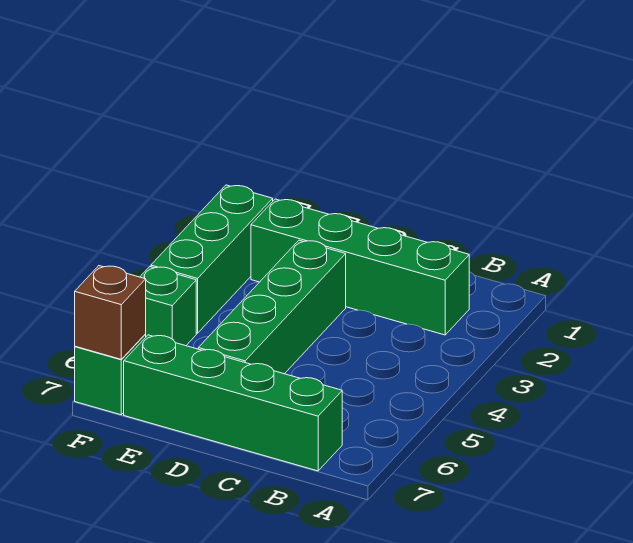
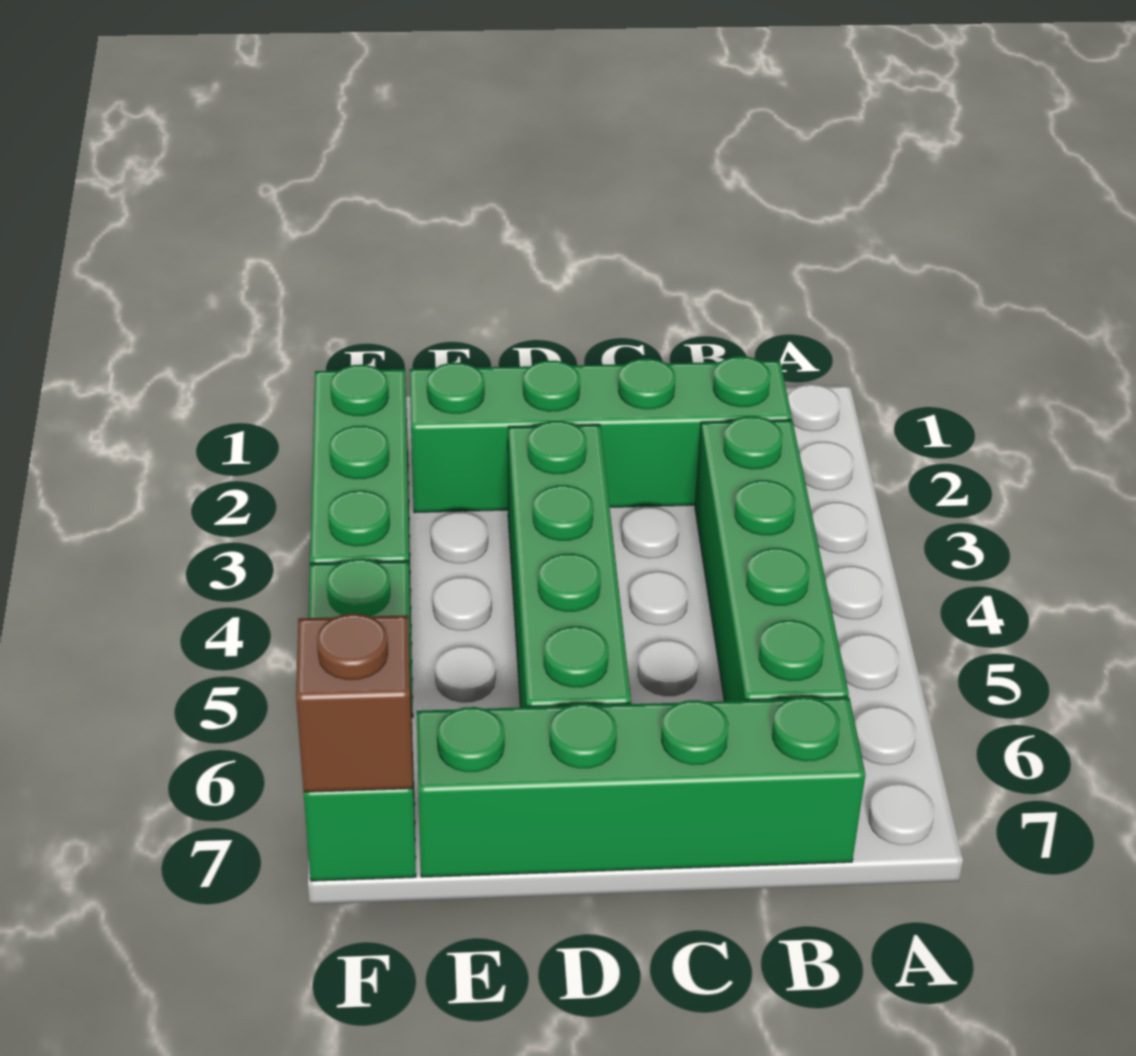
none -> green brick B3:B6 level 1

